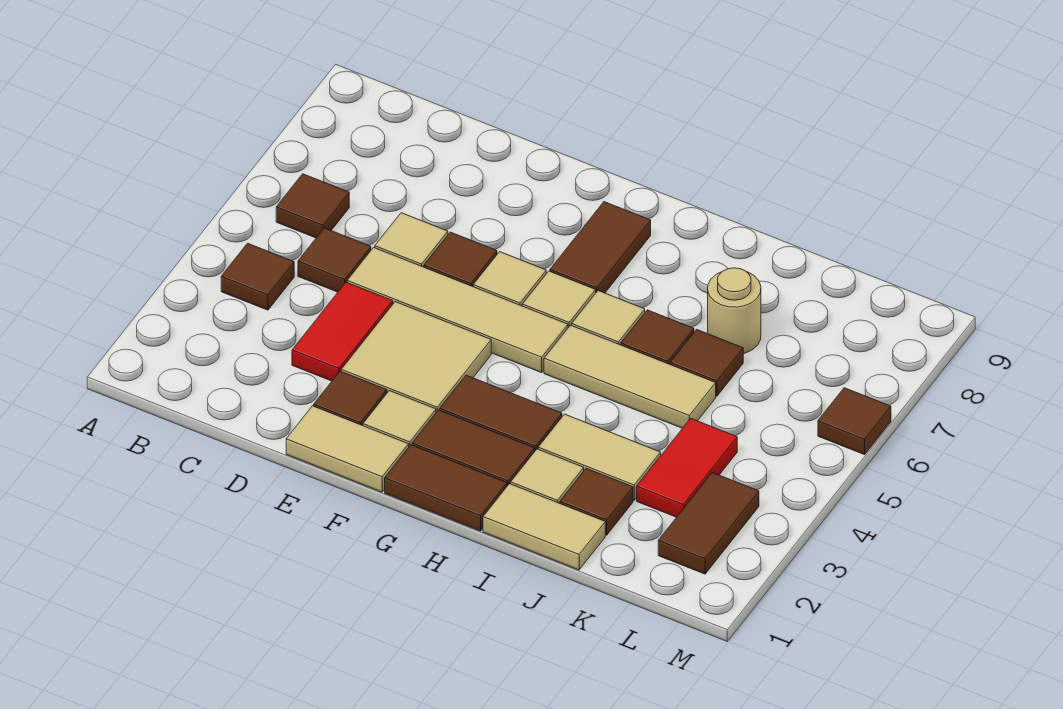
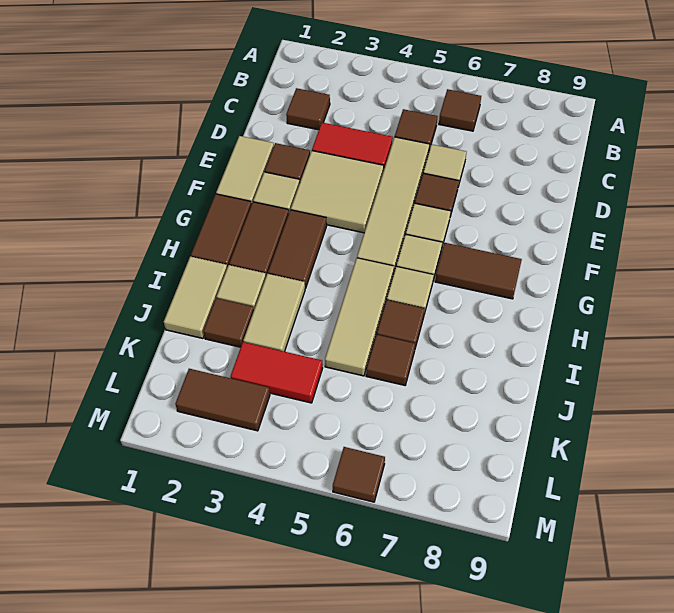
brown tile B4 level 1 -> brown tile C2 level 1
tan round brick J7 level 1 -> none

